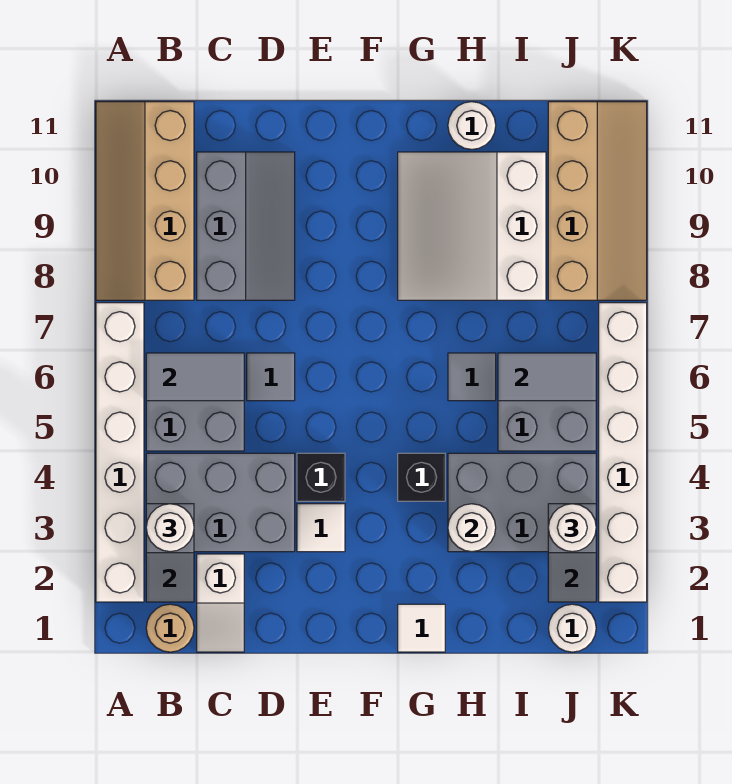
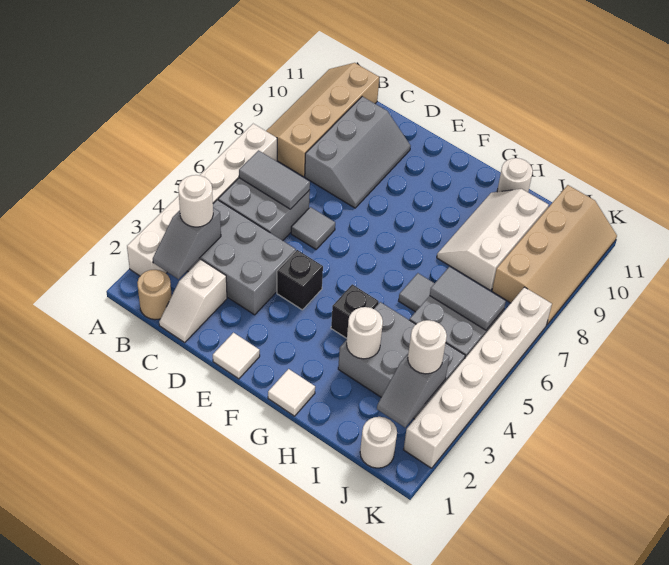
white tile E3 level 1 -> white tile E1 level 1
white slope G8:I10 level 1 top I -> white slope H8:I10 level 1 top I

